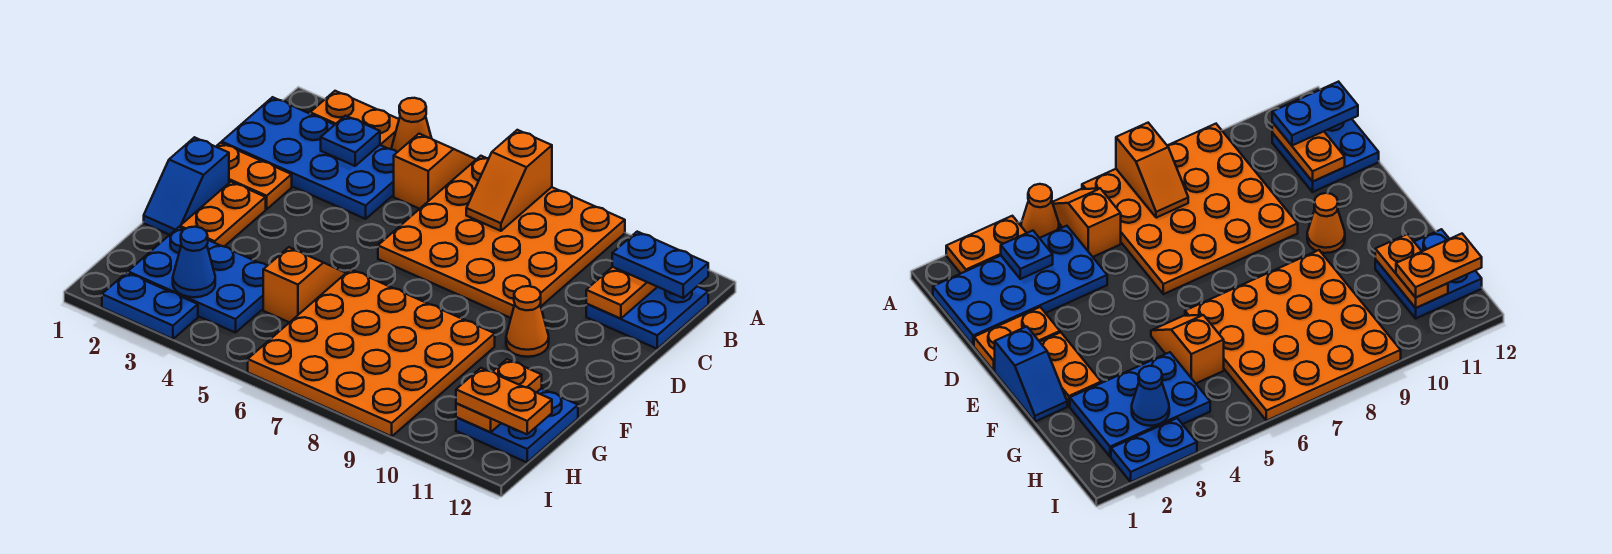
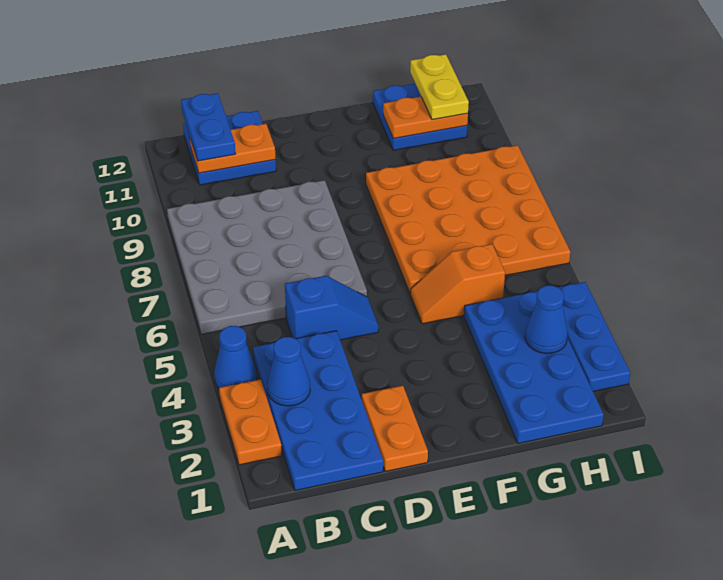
orange cone A4 level 1 -> blue cone A4 level 1
orange slope A5:B5 level 1 top B -> none
orange plate A6:D9 level 1 -> grey plate A6:D9 level 1
orange slope A7:B7 level 2 top A -> none
blue plate B3 level 2 -> blue cone B3 level 2
blue slope E1:F1 level 1 top E -> blue slope C5:D5 level 1 top C
orange plate E2:F2 level 1 -> none
orange cone E10 level 1 -> none
blue plate G2:H4 level 1 -> blue plate G1:H4 level 1
orange plate H11:H12 level 3 -> yellow plate H11:H12 level 3
blue plate I2:I3 level 1 -> blue plate I2:I4 level 1

